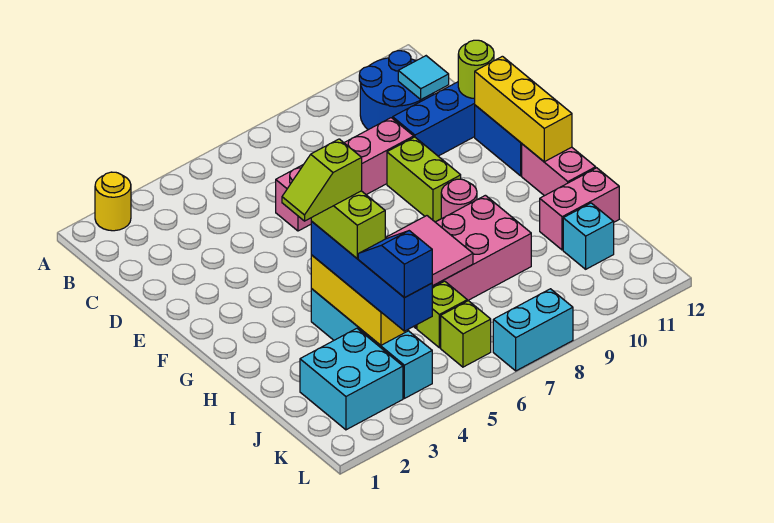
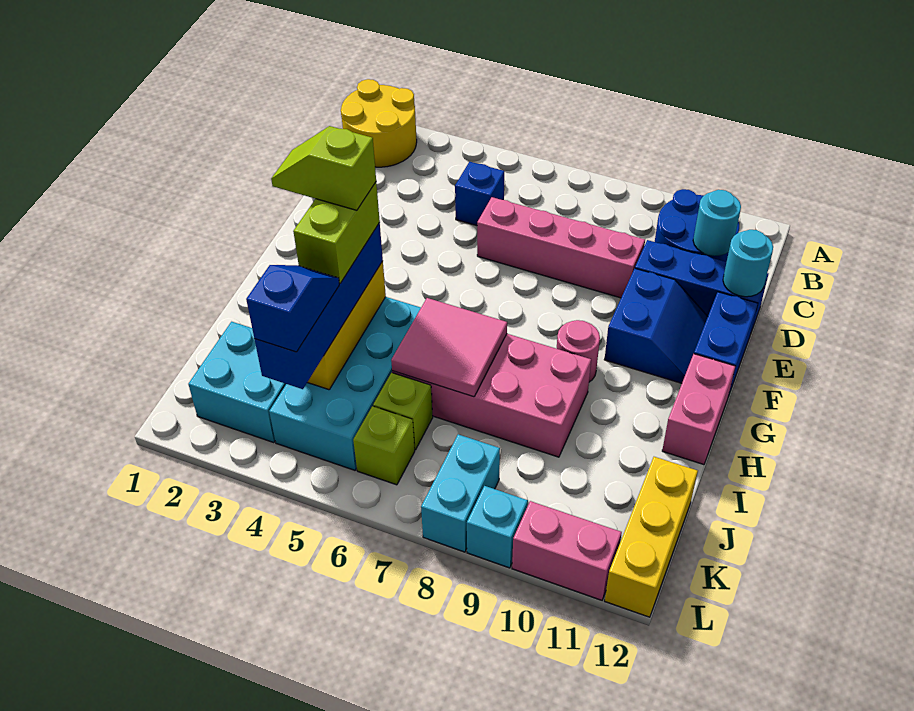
yellow round brick A2 level 1 -> yellow round brick A1:B2 level 1
none -> blue brick C5 level 1
cyan tile C11 level 2 -> cyan round brick C11 level 2
lime round brick D12 level 2 -> cyan round brick D12 level 2
lime brick E9:F9 level 1 -> none
none -> blue slope E10:F11 level 1 top 10
yellow brick E12:G12 level 2 -> yellow brick J12:L12 level 1
cyan brick H4:K4 level 1 -> cyan brick H4:K5 level 1
pink brick I11:I12 level 1 -> pink brick L10:L11 level 1
cyan brick J11 level 1 -> cyan brick L9 level 1
cyan brick L7:L8 level 1 -> cyan brick K8:L8 level 1

